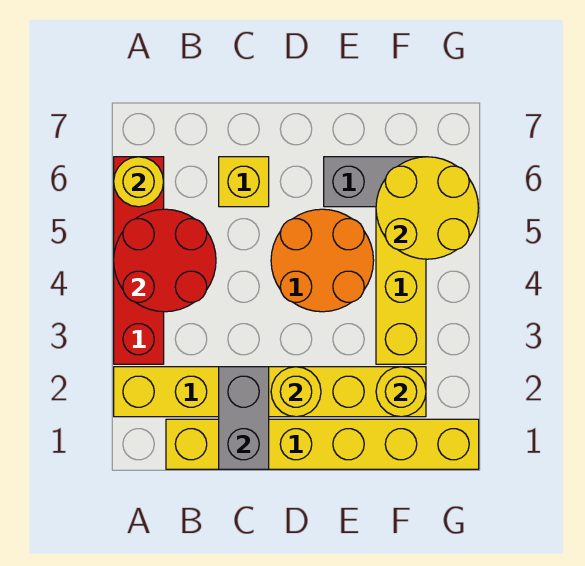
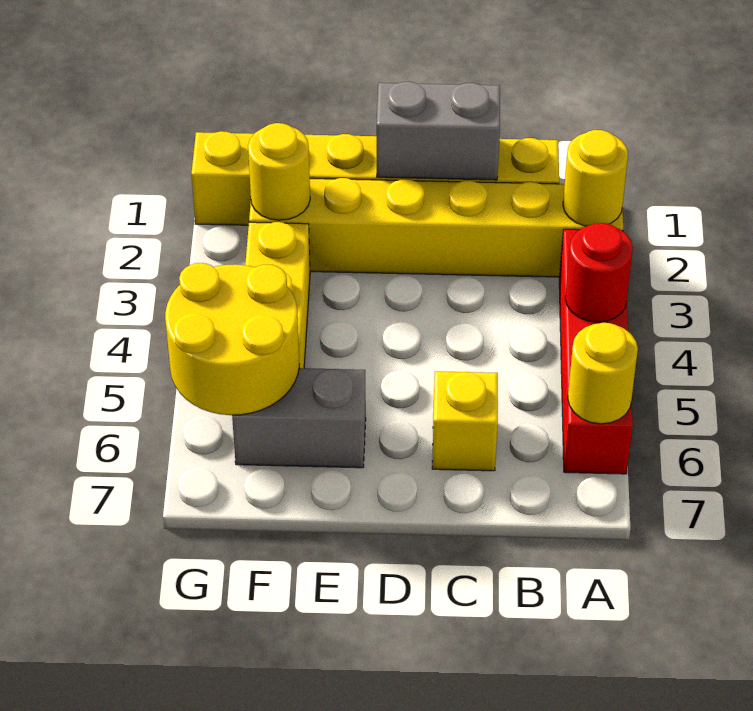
red round brick A4:B5 level 2 -> red round brick A4 level 2
grey brick C1:C2 level 2 -> grey brick C1:D1 level 2
yellow round brick D2 level 2 -> yellow round brick A2 level 2
orange round brick D4:E5 level 1 -> none

